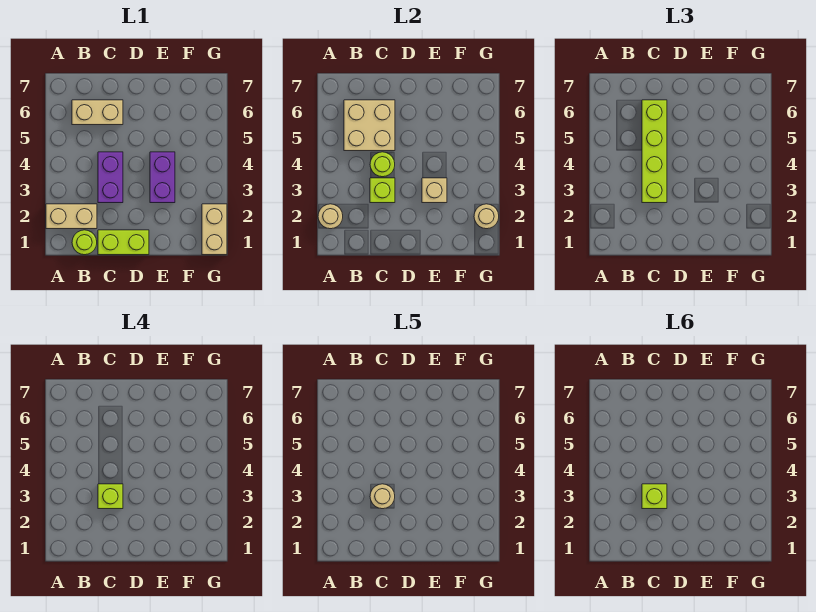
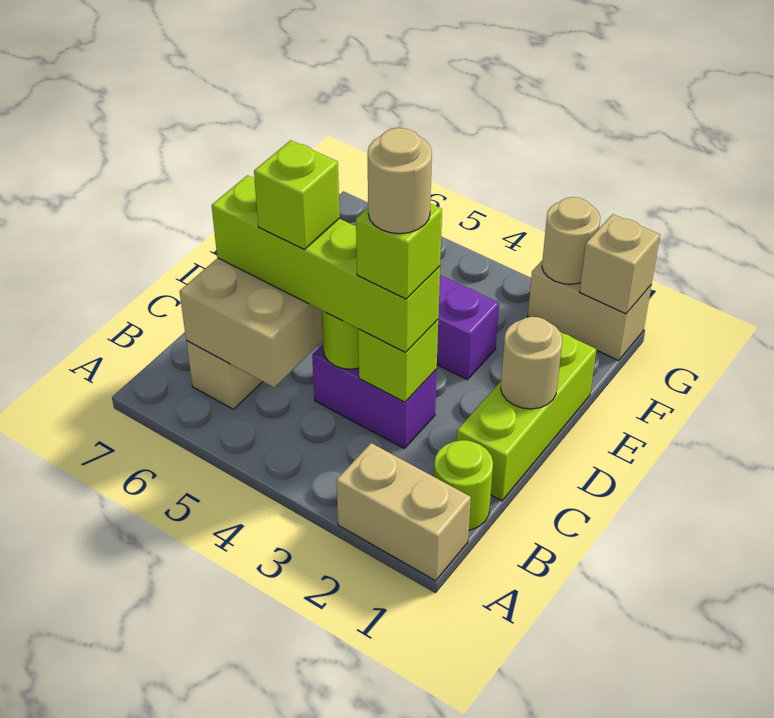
tan brick A2:B2 level 1 -> tan brick A1:A2 level 1
tan round brick A2 level 2 -> tan round brick D1 level 2
lime brick C1:D1 level 1 -> lime brick C1:E1 level 1
lime brick C3 level 6 -> lime brick C5 level 4
tan brick E3 level 2 -> tan brick G1 level 2

